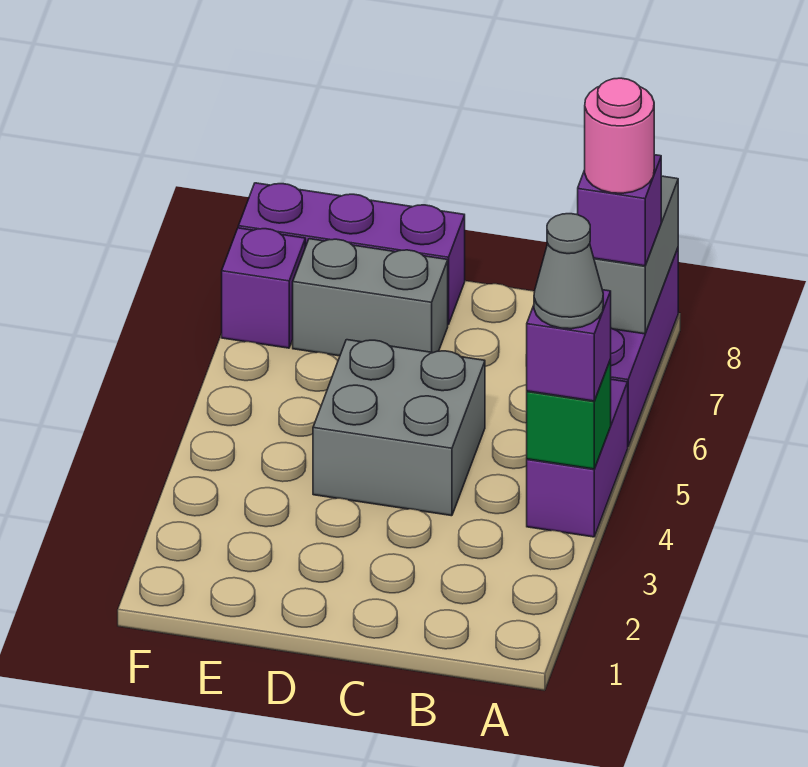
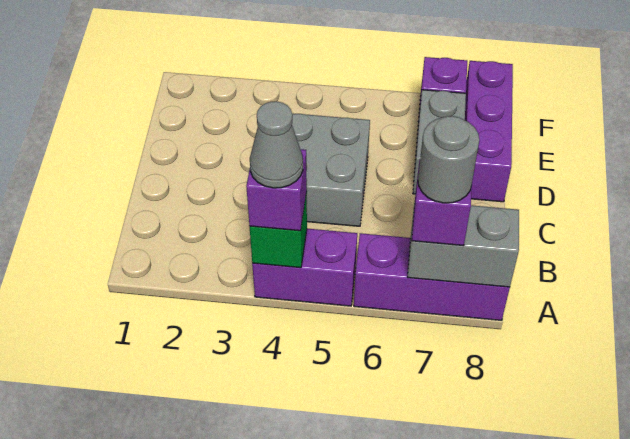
pink round brick A7 level 4 -> grey round brick A7 level 4

